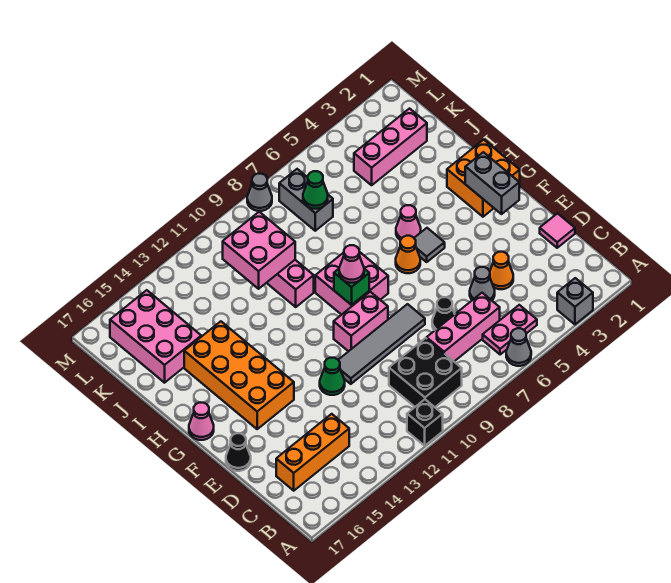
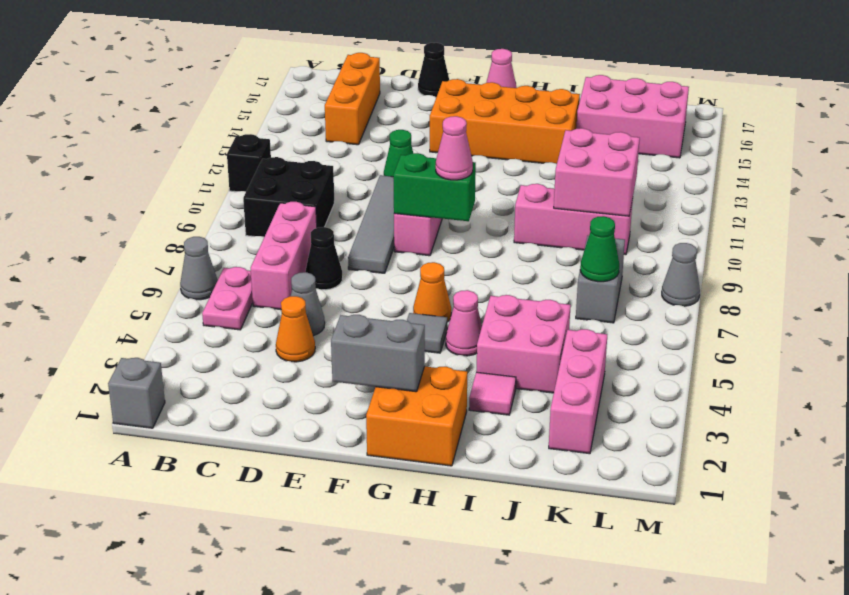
grey brick A3 level 1 -> grey brick A1 level 1
pink tile D1 level 1 -> pink tile I3 level 1
pink brick G8:H9 level 1 -> pink brick I4:J5 level 1
green brick G9 level 2 -> green brick F9:G9 level 2
grey brick K7:L7 level 1 -> grey brick K7:K8 level 1

